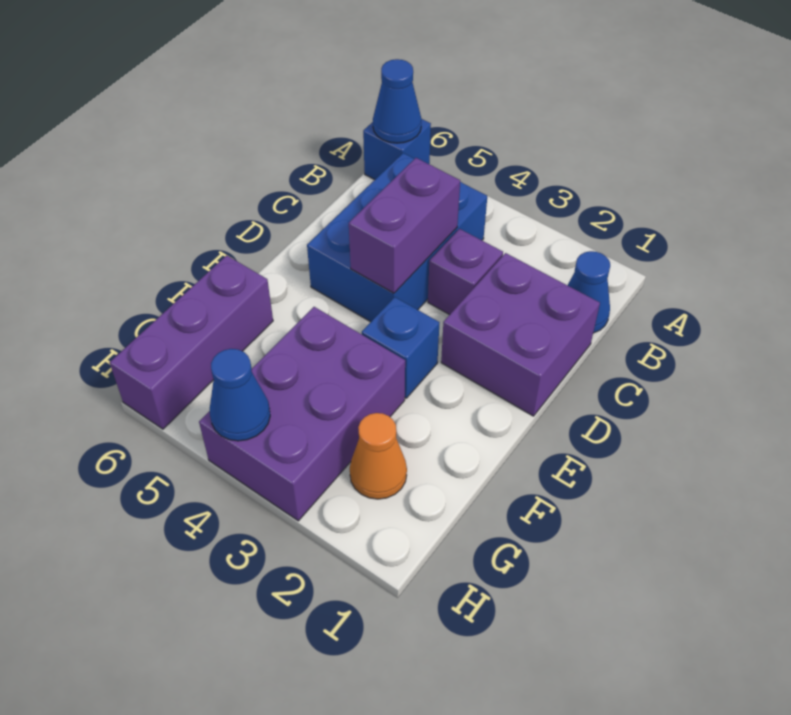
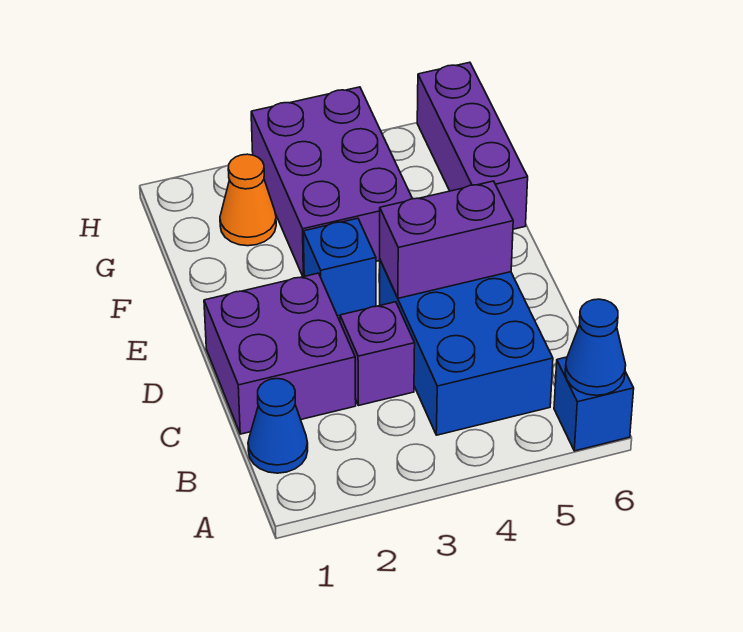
purple brick C4:D4 level 2 -> purple brick D4:D5 level 2
blue cone H4 level 2 -> none

